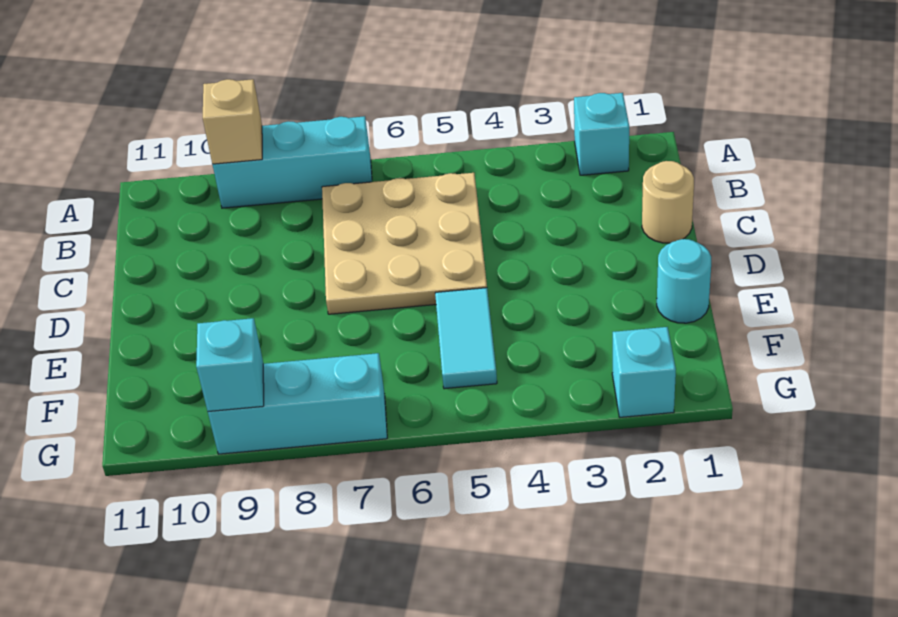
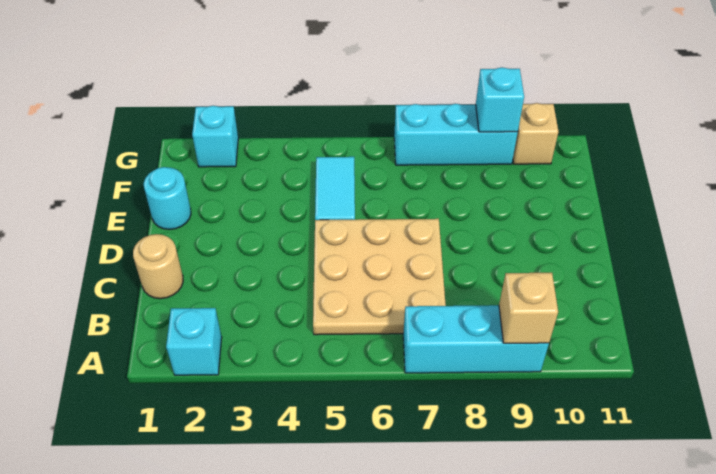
none -> tan brick G10 level 1

